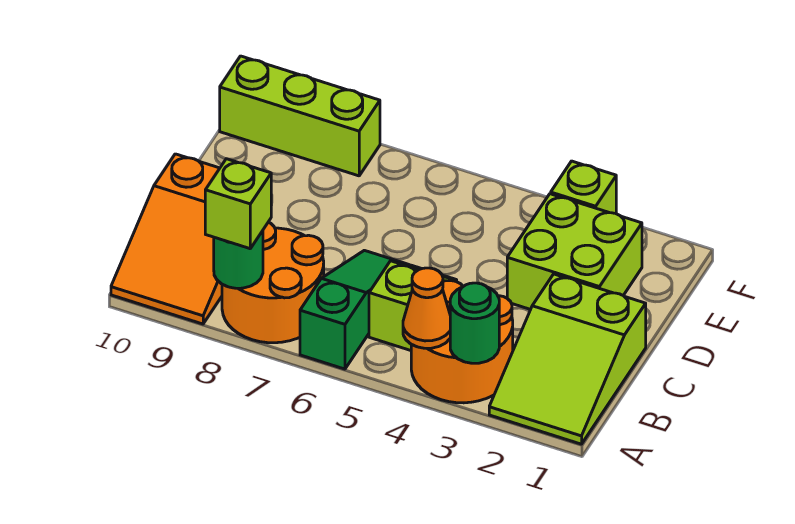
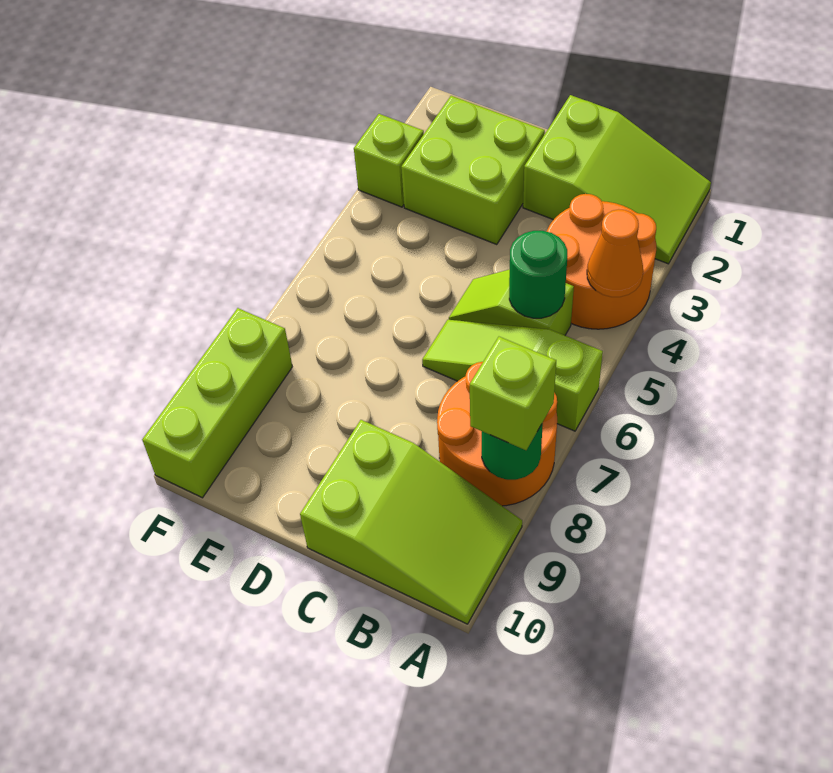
green round brick A3 level 2 -> green round brick B5 level 2
green slope A6:C6 level 1 top A -> lime slope A6:C6 level 1 top A
orange slope A9:C10 level 1 top C -> lime slope A9:C10 level 1 top C

